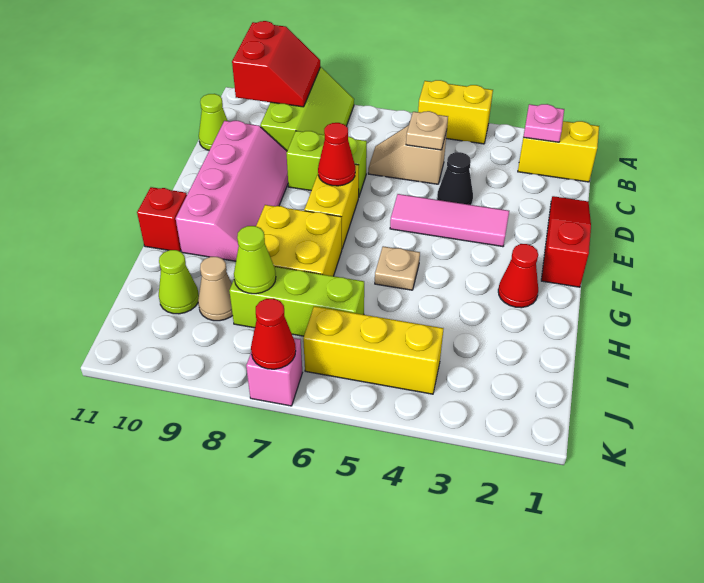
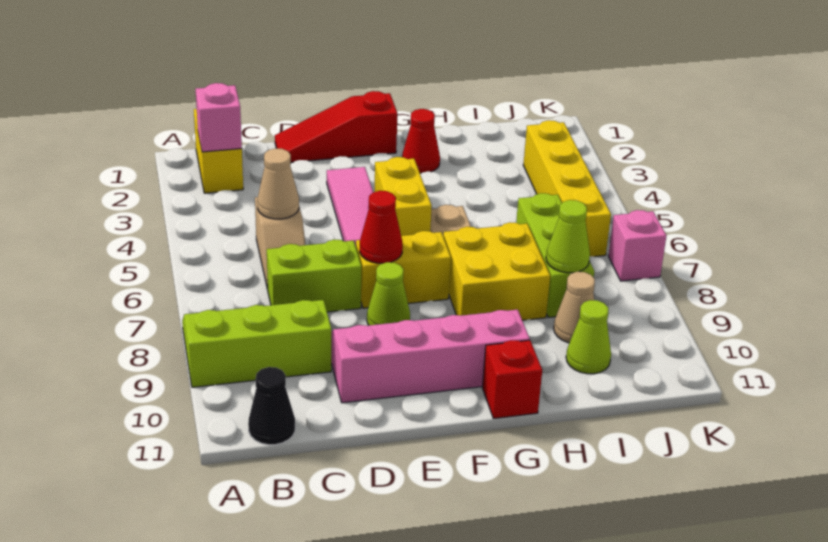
yellow brick A4:A5 level 1 -> yellow brick F4:F5 level 1
red slope A9:B10 level 2 top 10 -> none
pink plate B2 level 2 -> pink brick B2 level 2
tan plate C5 level 2 -> tan cone C5 level 2
lime cone C11 level 1 -> lime cone E8 level 1
black cone D4 level 1 -> black cone B11 level 1
lime brick D7:D8 level 1 -> lime brick C7:D7 level 1
yellow brick J4:J6 level 1 -> yellow brick J3:J6 level 1
red cone K7 level 2 -> none

